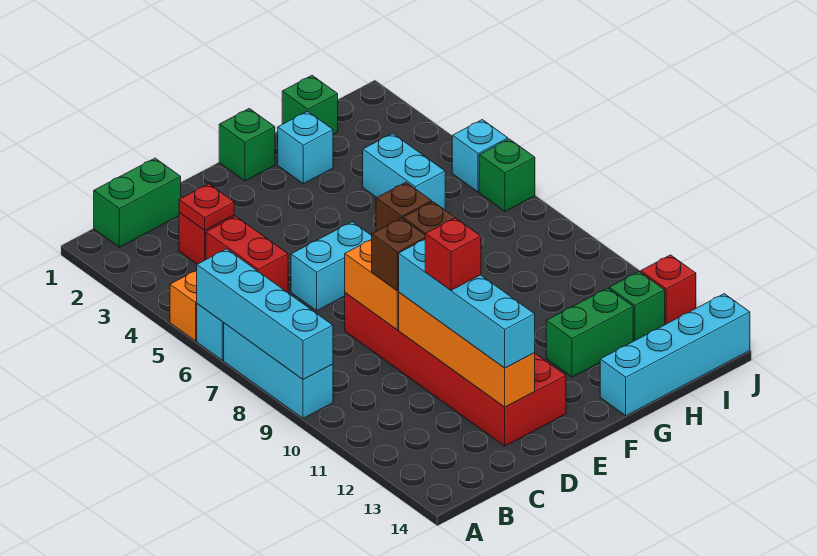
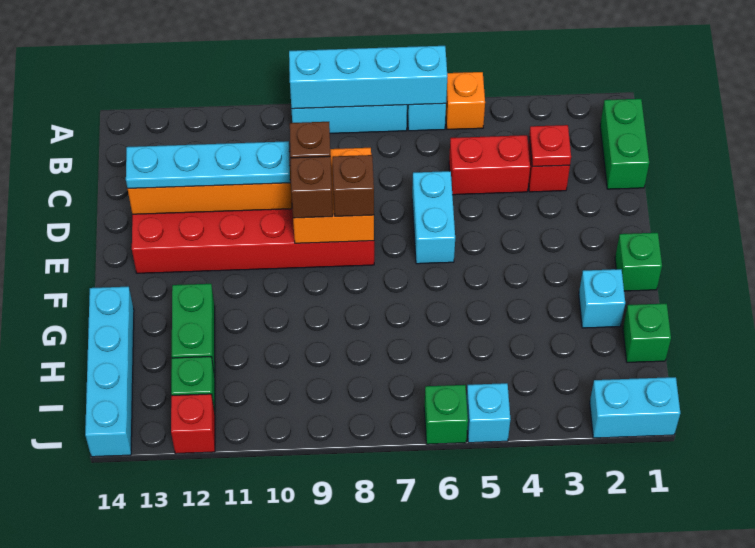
cyan brick D10:D13 level 3 -> cyan plate D10:D13 level 3
red brick D11 level 4 -> none
cyan brick H4:H5 level 1 -> cyan brick J1:J2 level 1

